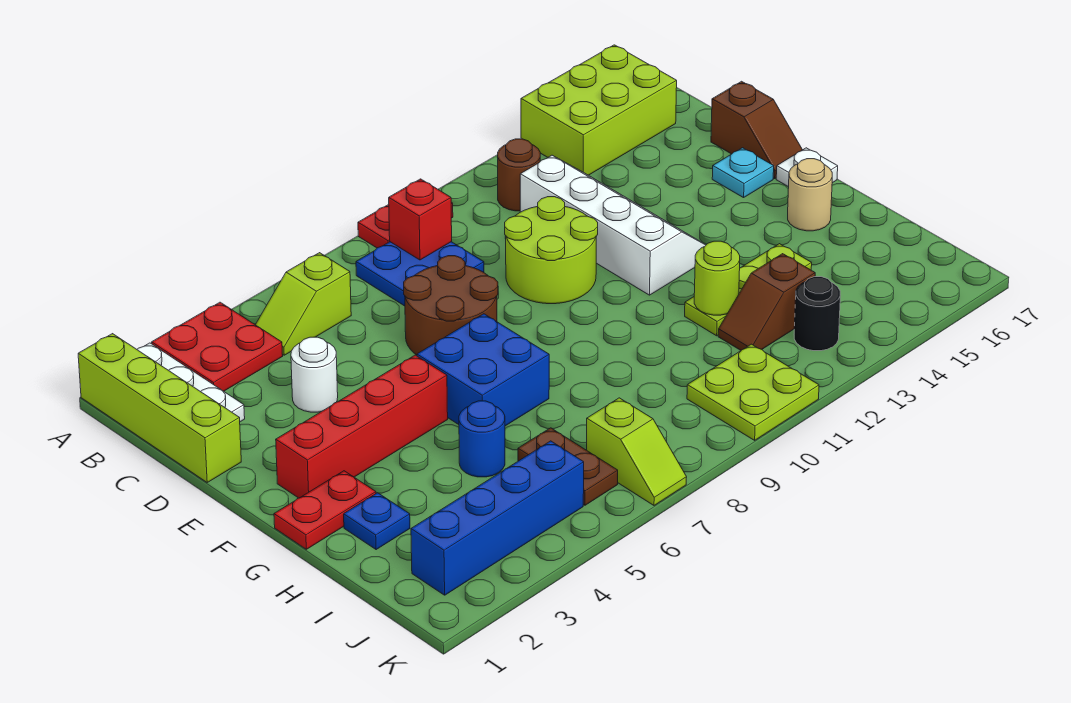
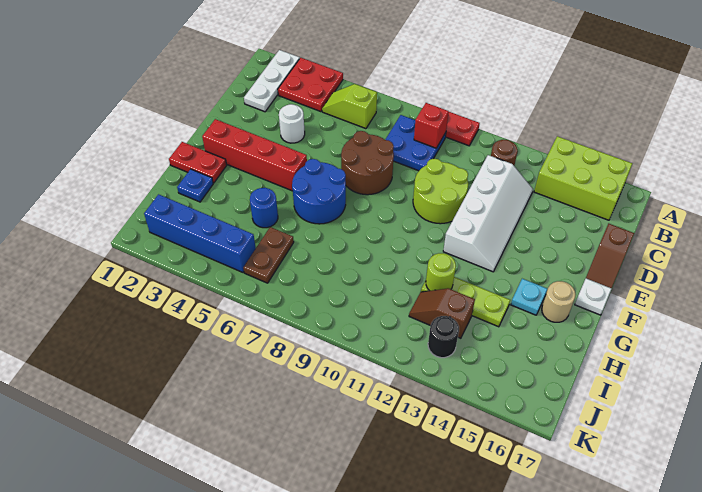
lime brick A1:D1 level 1 -> none
cyan plate E16 level 1 -> cyan plate G15 level 1
blue brick F6:G7 level 1 -> blue round brick F6:G7 level 1
lime slope J7:K7 level 1 top J -> none
lime plate J10:K11 level 1 -> none

